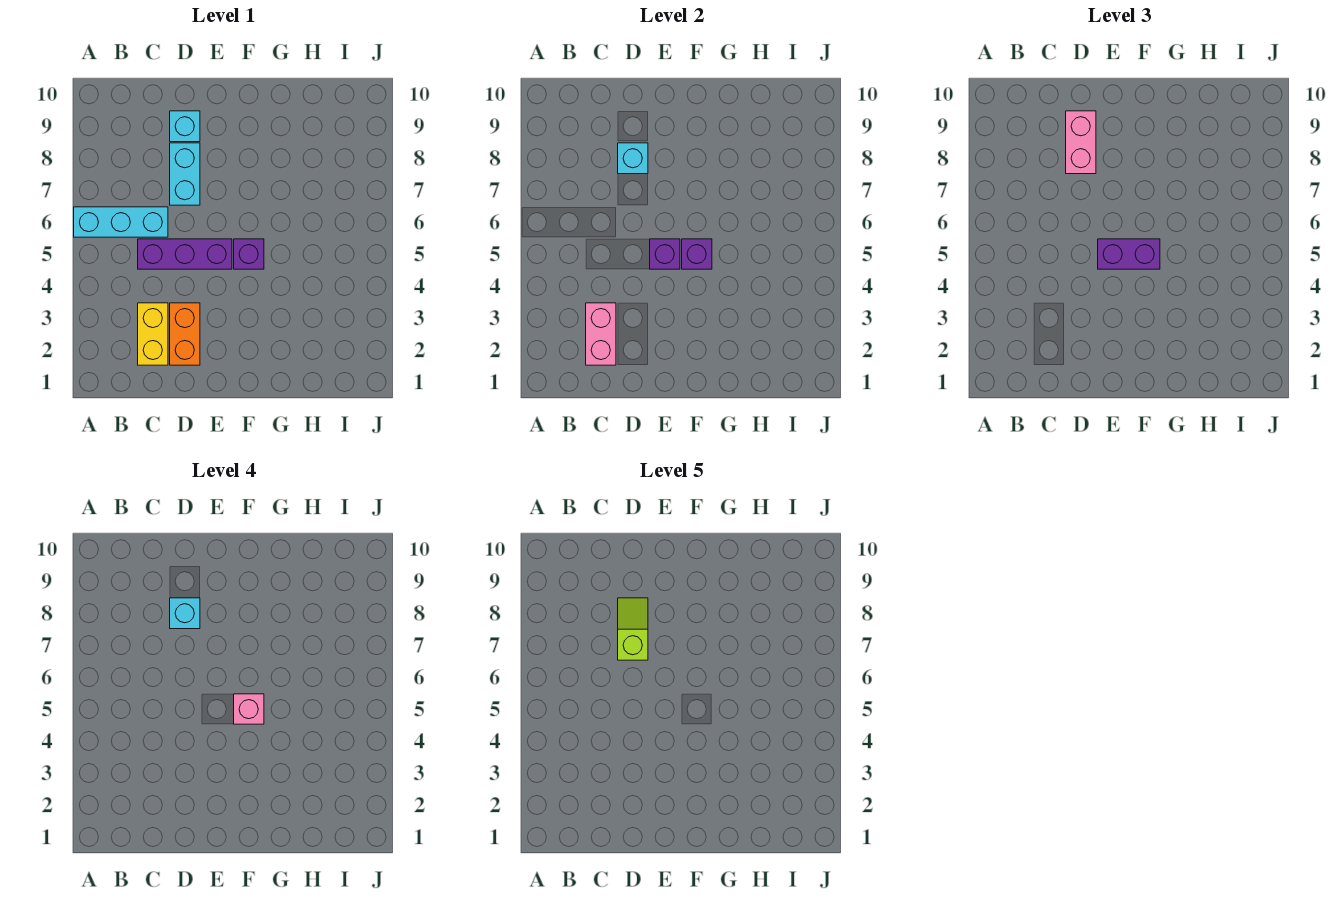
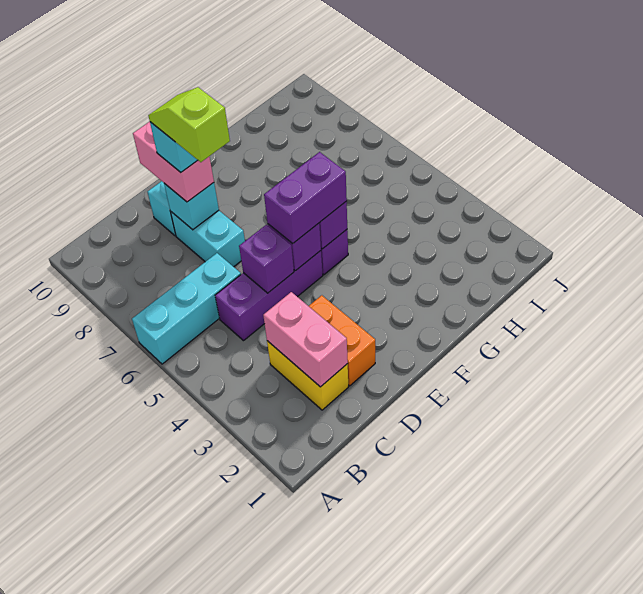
none -> purple brick D5 level 2
pink brick F5 level 4 -> none

